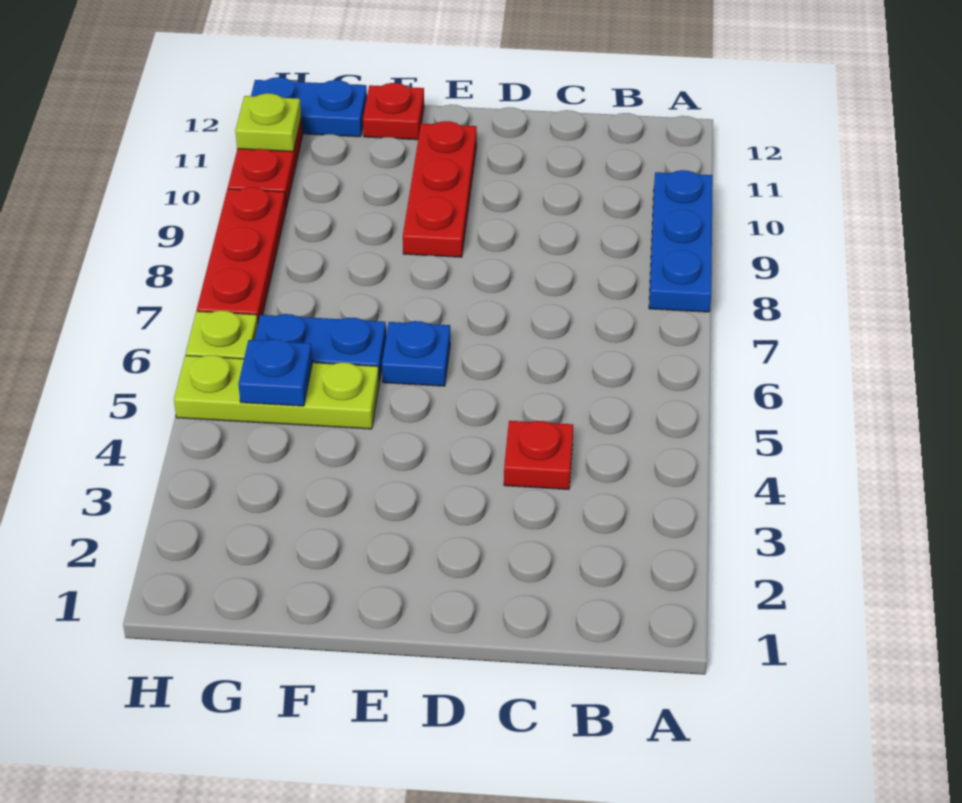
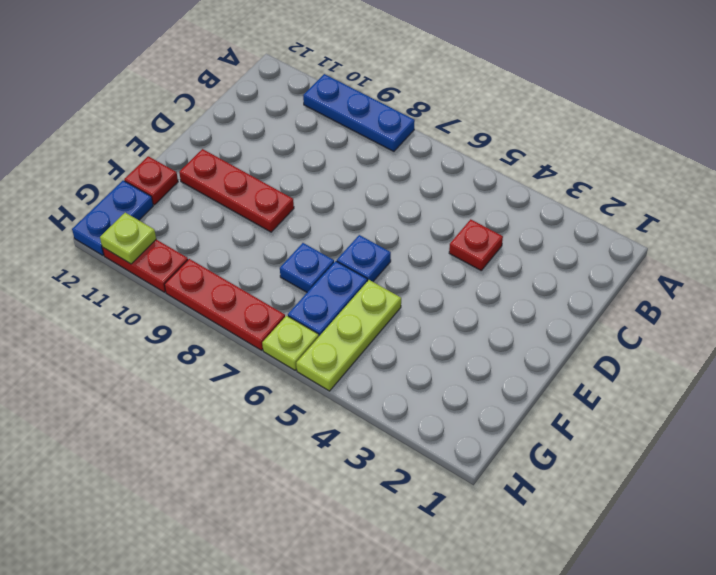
blue plate G5 level 2 -> blue plate F7 level 1

